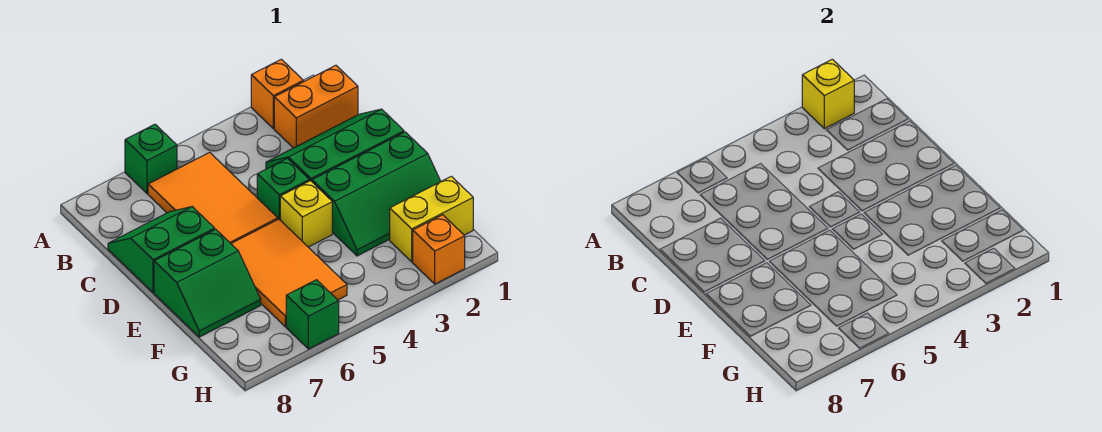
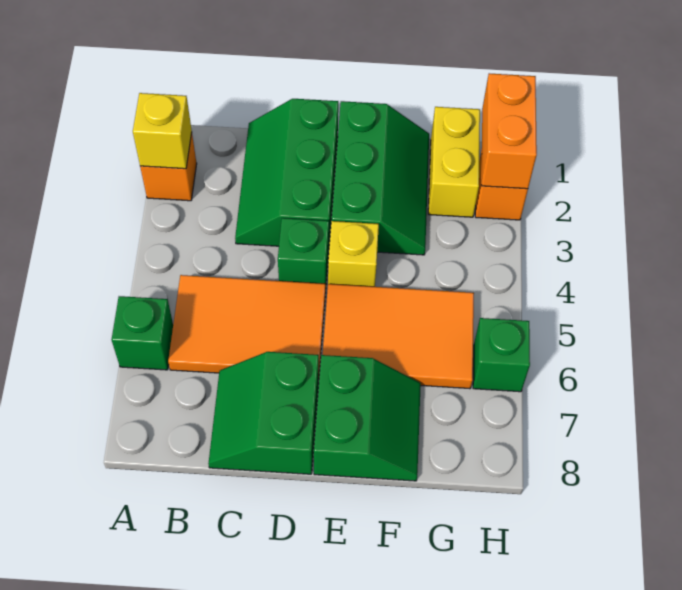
orange brick B1:B2 level 1 -> orange brick H1:H2 level 2

